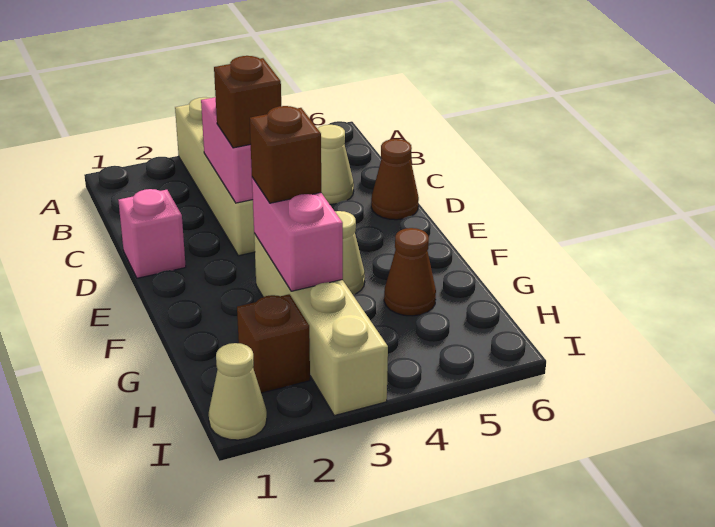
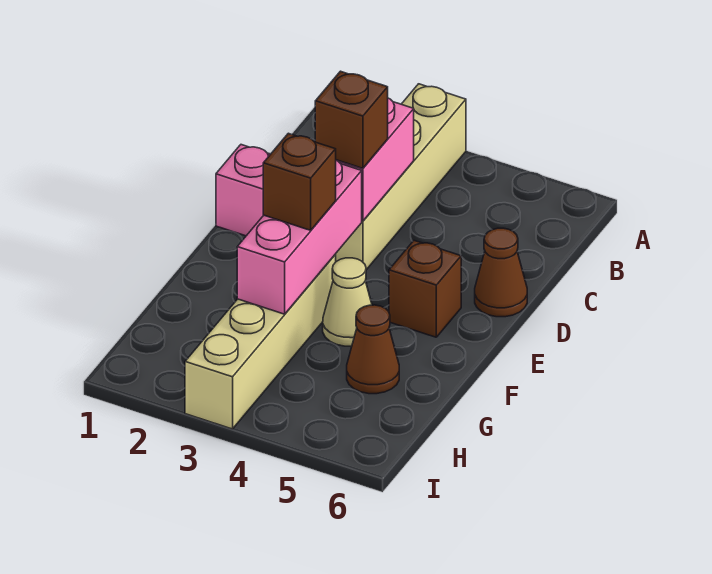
tan cone C5 level 1 -> none
pink brick F3:G3 level 2 -> pink brick E3:G3 level 2
brown brick H2 level 1 -> brown brick E5 level 1
tan cone I1 level 1 -> none

